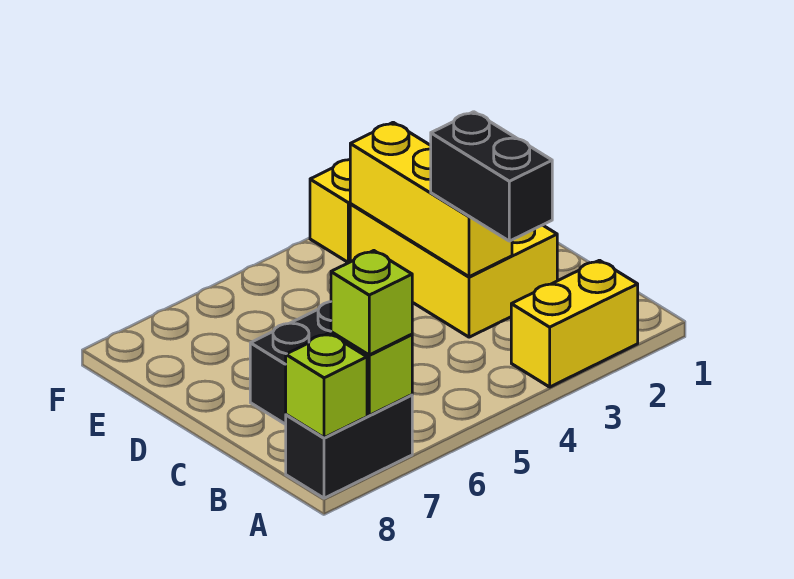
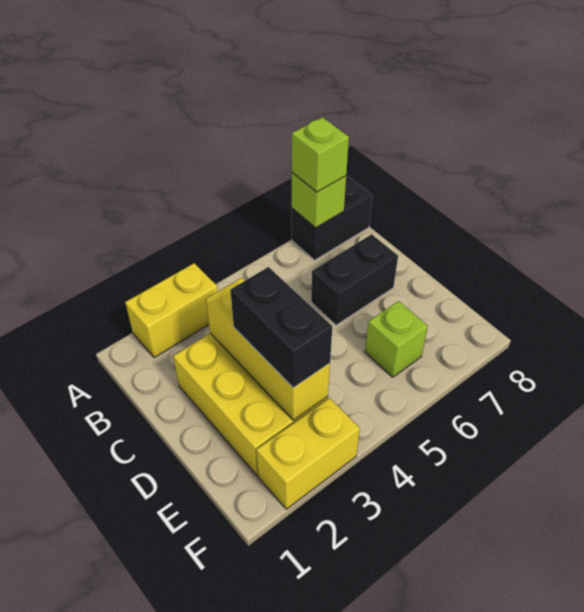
lime brick A8 level 2 -> lime brick E6 level 1
black brick B3:C3 level 3 -> black brick D3:E3 level 3

